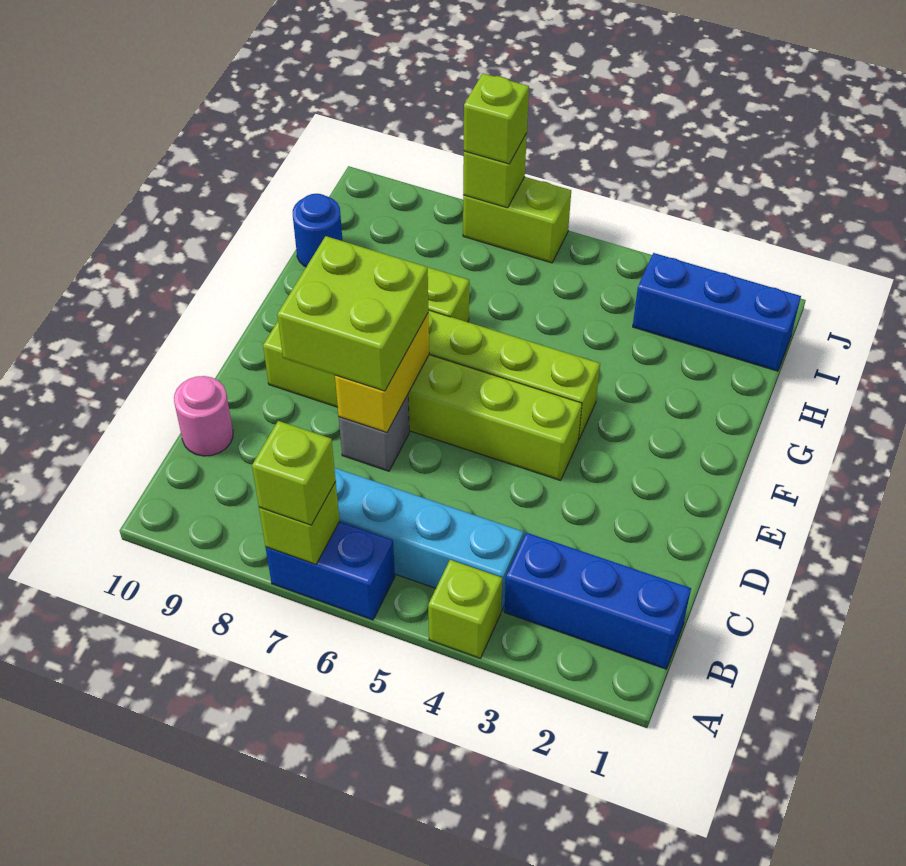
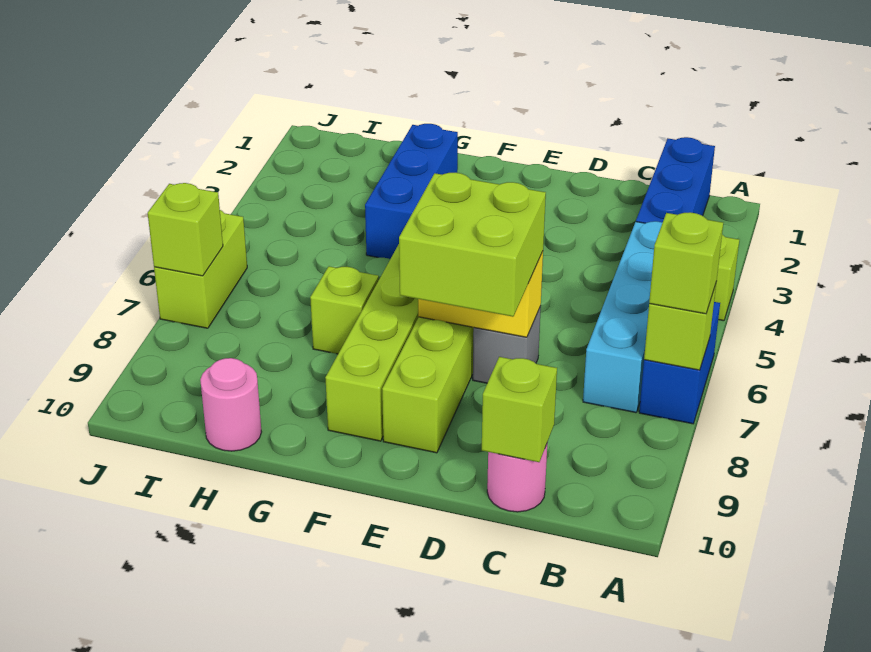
blue round brick H10 level 1 -> pink round brick H10 level 1
blue brick I1:I3 level 1 -> blue brick G2:G4 level 1
lime brick J7 level 3 -> lime brick C10 level 2

